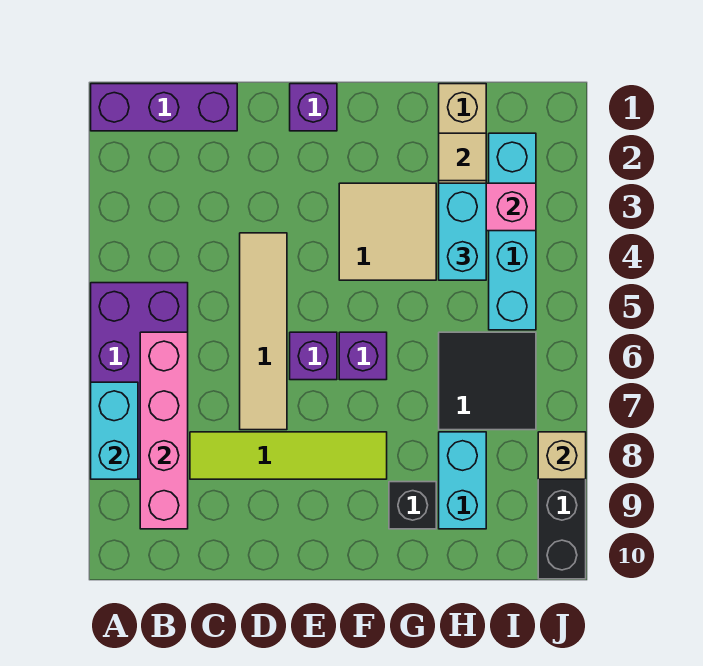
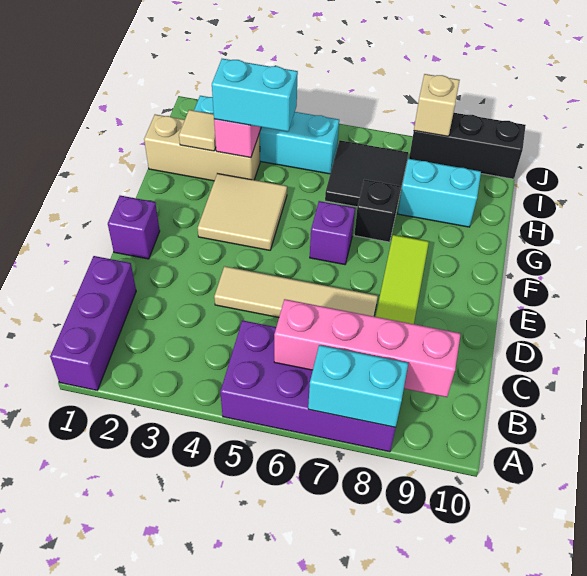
purple brick E6 level 1 -> none
black brick G9 level 1 -> black brick G7 level 1

